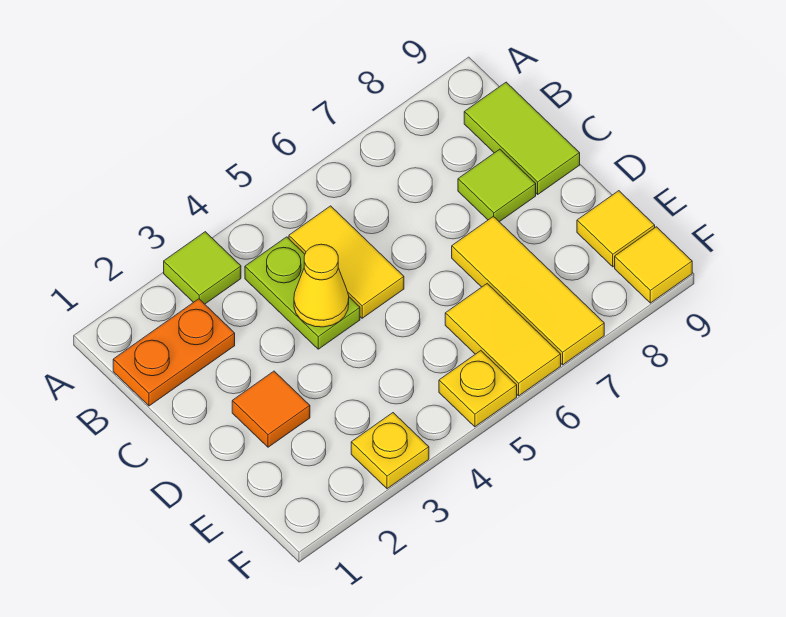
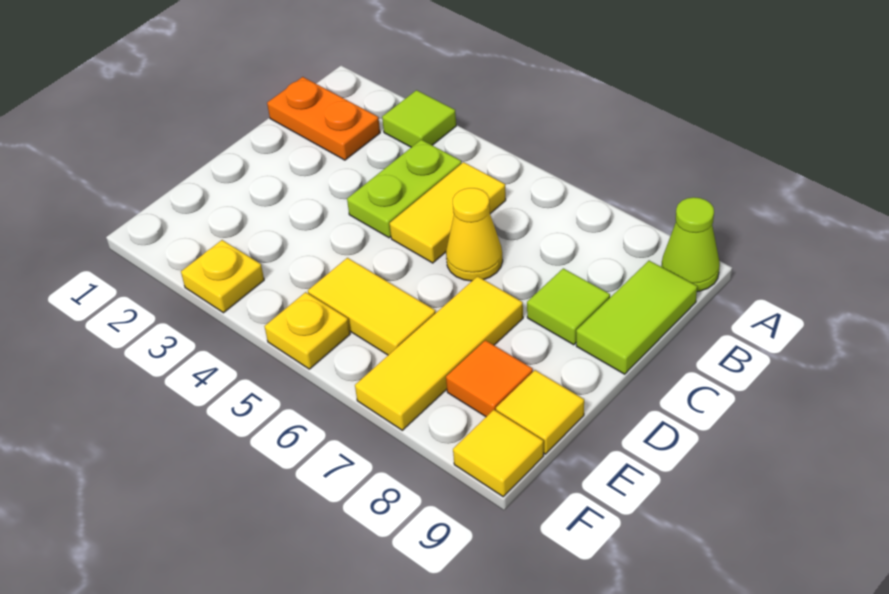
none -> lime cone A9 level 1
yellow cone C4 level 2 -> yellow cone C6 level 1
orange tile D2 level 1 -> orange tile E8 level 1
yellow tile E6:F6 level 1 -> yellow tile E5:E6 level 1

